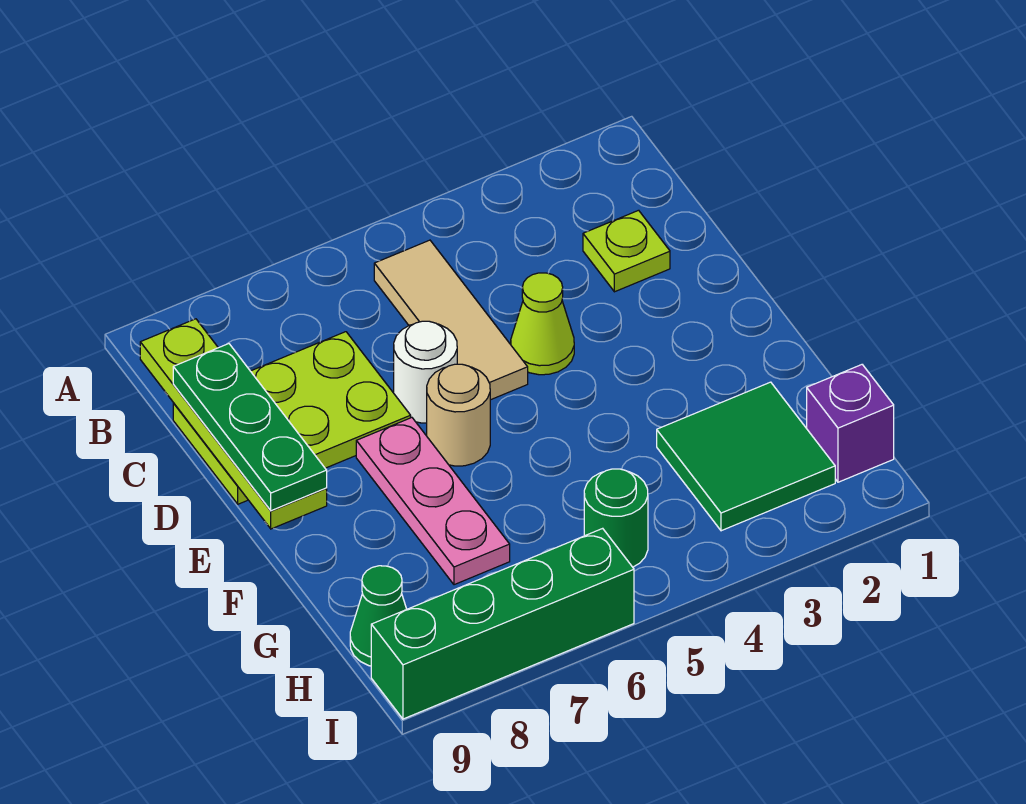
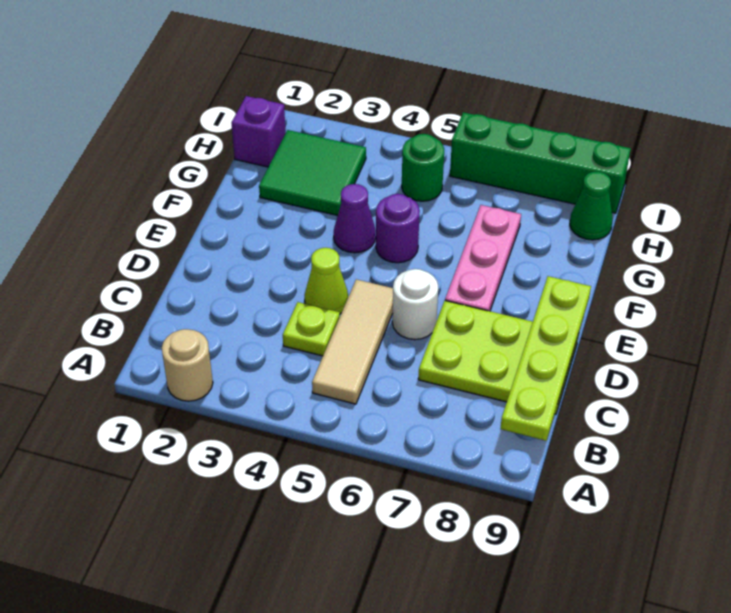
lime plate C2 level 1 -> lime plate C4 level 1
green plate C9:E9 level 3 -> none
tan round brick E6 level 1 -> tan round brick A2 level 1
none -> purple cone F4 level 1
none -> purple round brick F5 level 1

